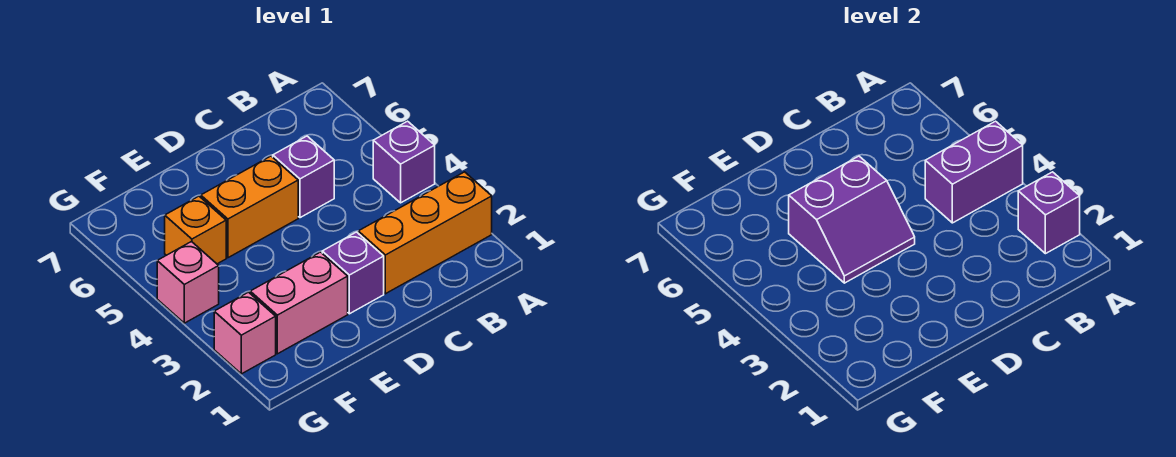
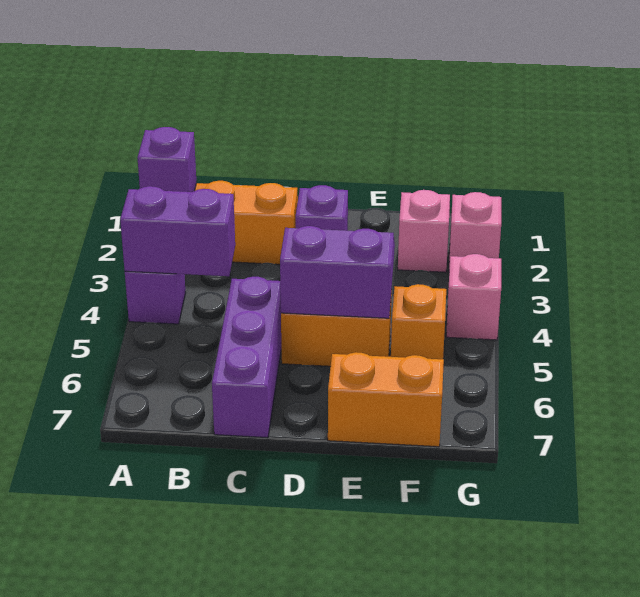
purple brick C5 level 1 -> purple brick C5:C7 level 1
pink brick E2:F2 level 1 -> pink brick F2 level 1
none -> orange brick E7:F7 level 1

